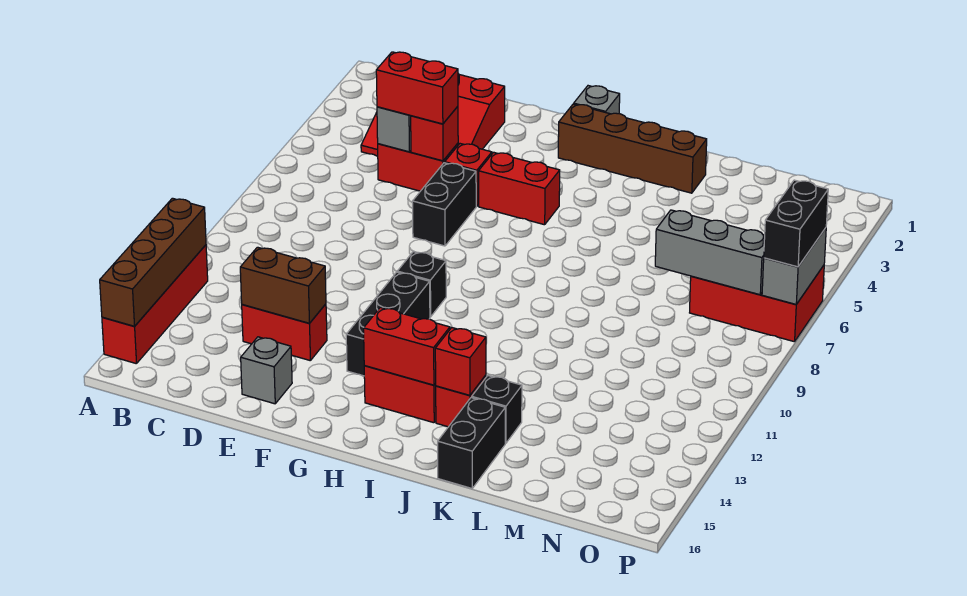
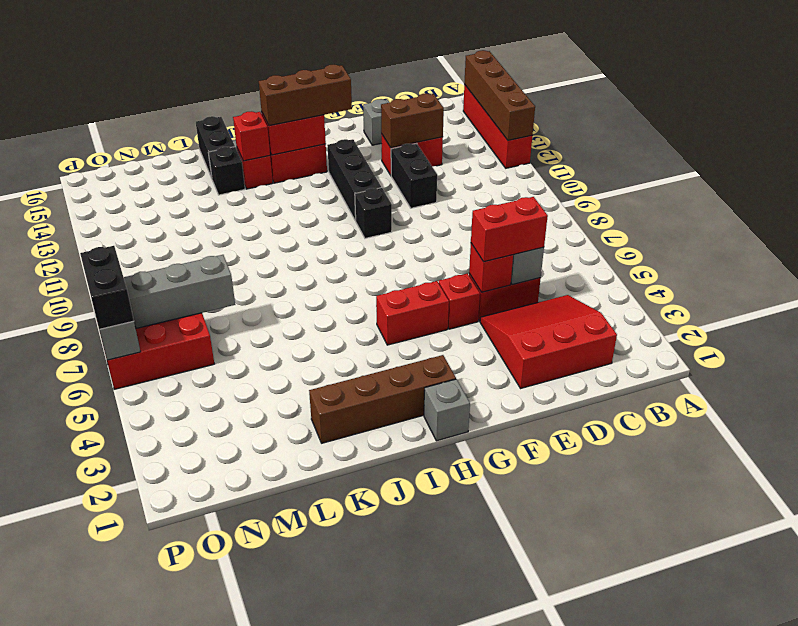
black brick F6:F7 level 1 -> black brick E11:E12 level 1
none -> brown brick G14:I14 level 3

